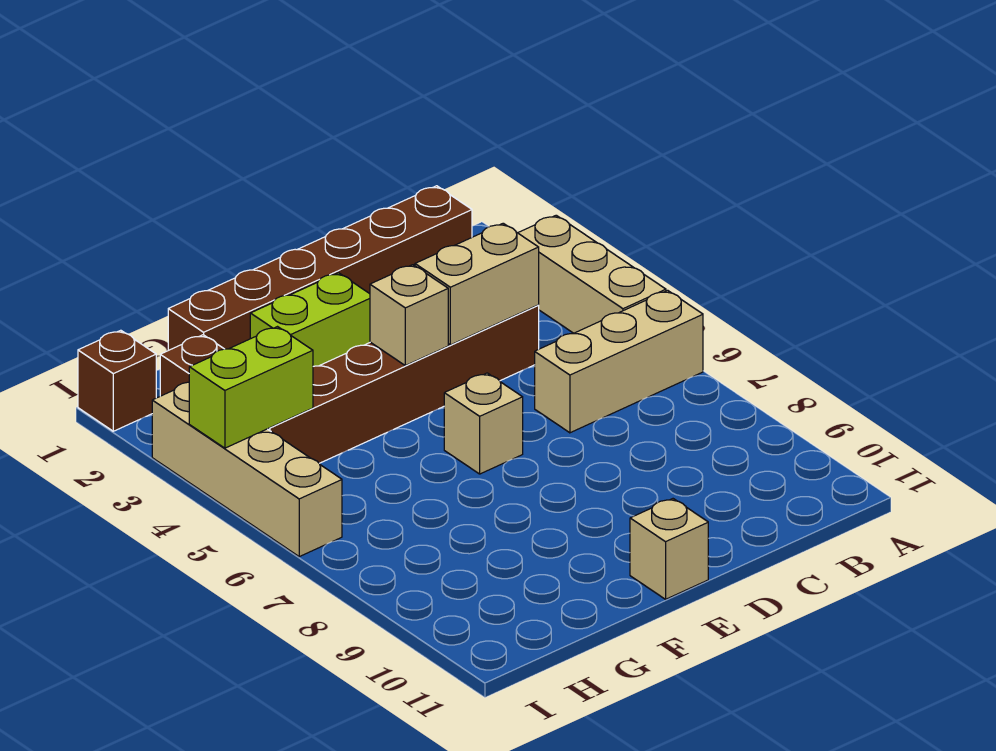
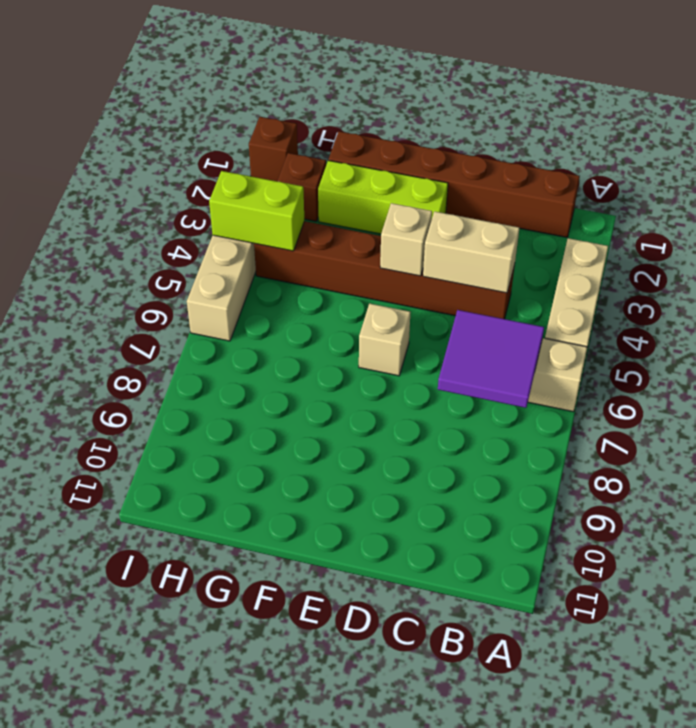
none -> purple tile B6:C7 level 2
lime brick E2:F2 level 1 -> lime brick E2:G2 level 1
tan brick E11 level 1 -> none

